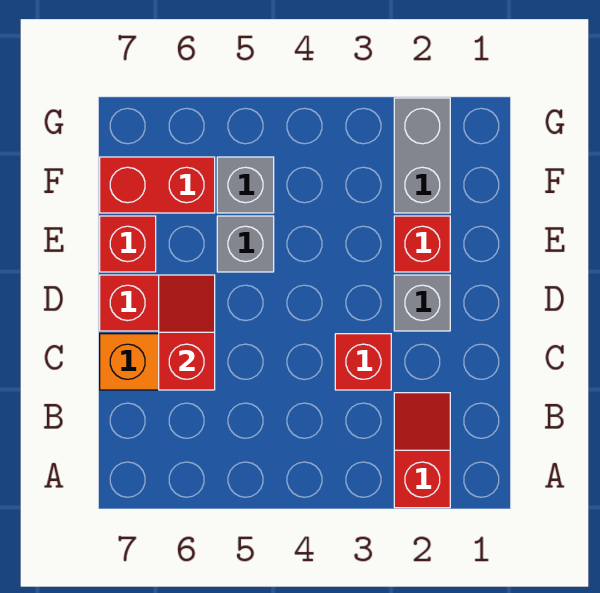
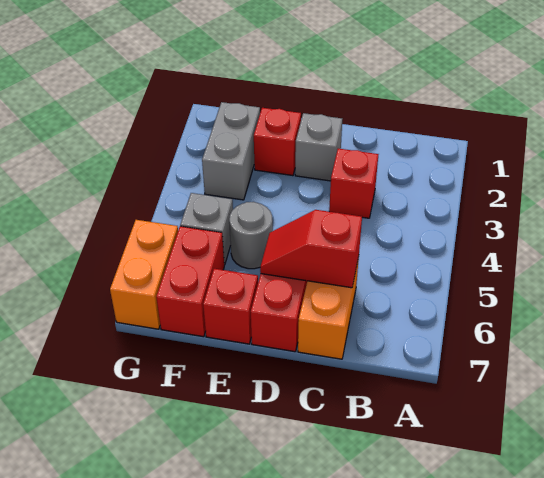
red slope A2:B2 level 1 top A -> none
grey brick E5 level 1 -> grey round brick E5 level 1
grey brick F2:G2 level 1 -> grey brick F2:F3 level 1
none -> orange brick G6:G7 level 1

